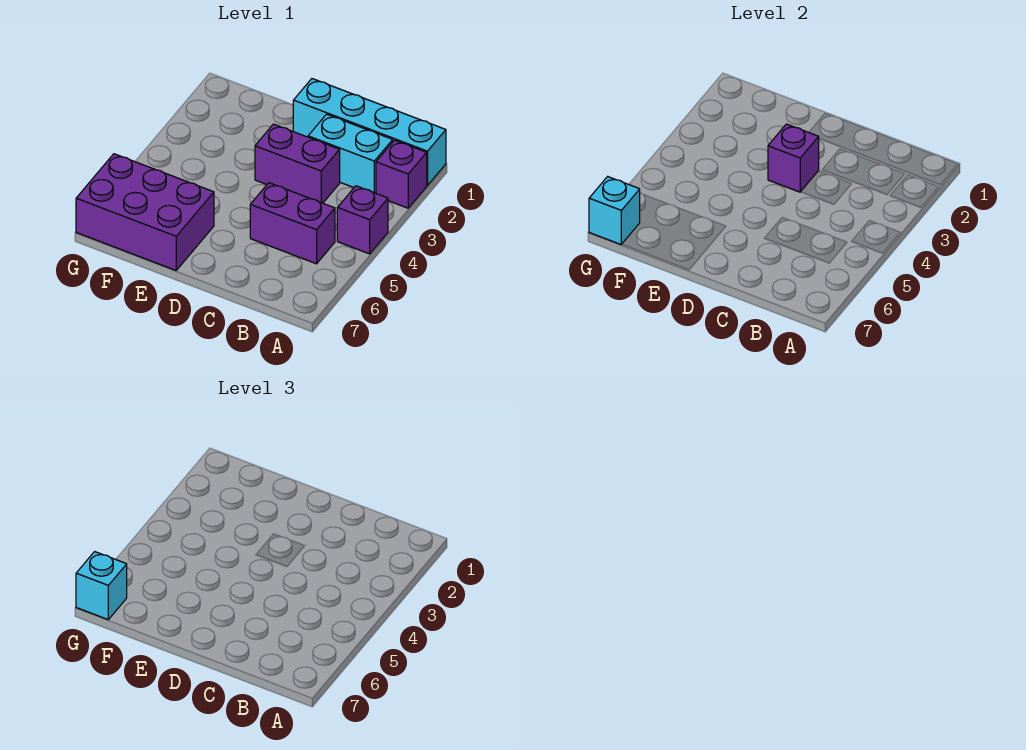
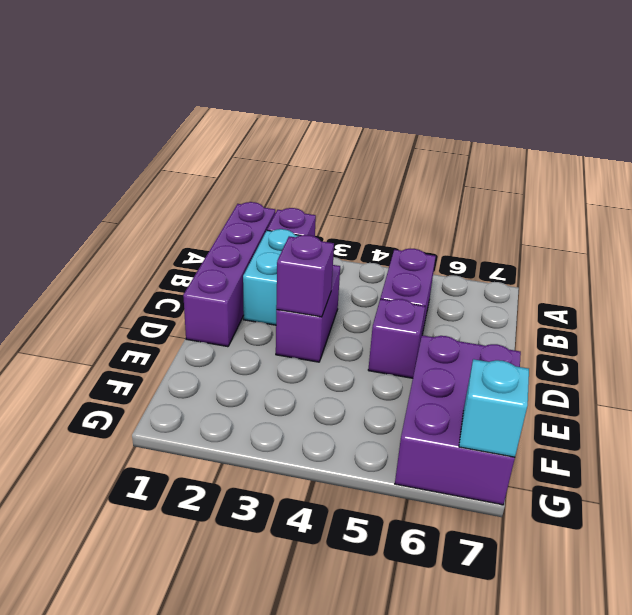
cyan brick A1:D1 level 1 -> purple brick A1:D1 level 1
purple brick A4 level 1 -> purple brick D5 level 1
cyan brick G7 level 3 -> none

